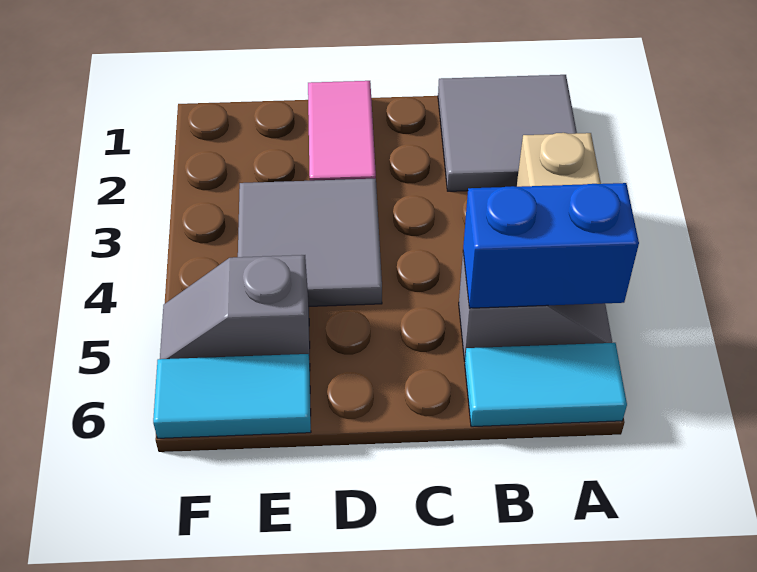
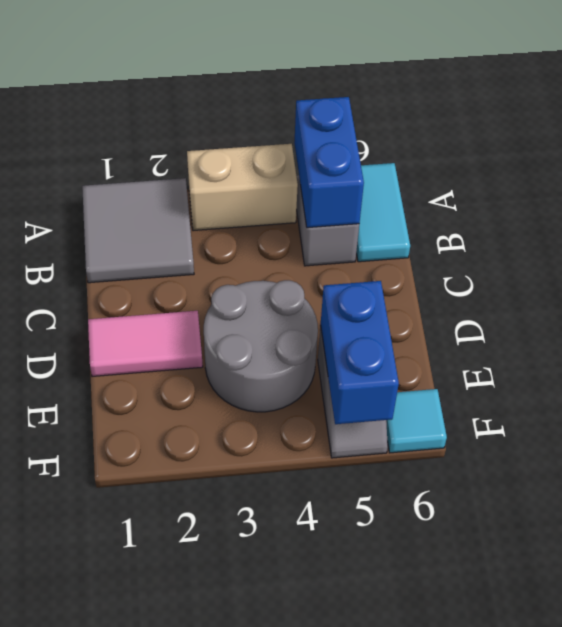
grey tile D3:E4 level 1 -> grey round brick D3:E4 level 1
none -> blue brick E5:F5 level 2
cyan tile E6:F6 level 1 -> cyan tile F6 level 1

